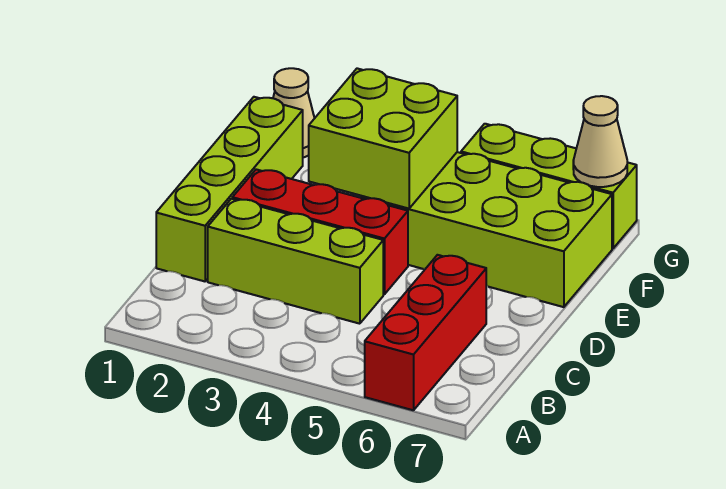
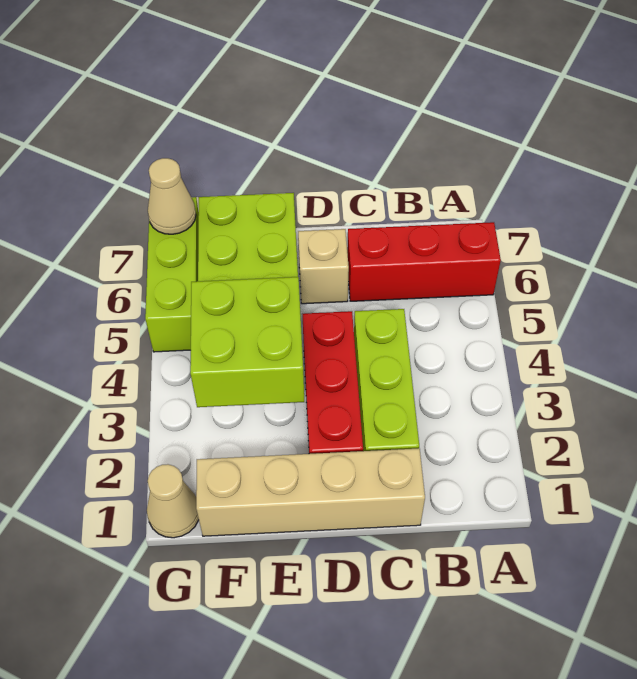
lime brick C1:F1 level 1 -> tan brick C1:F1 level 1
none -> tan brick D6 level 1

